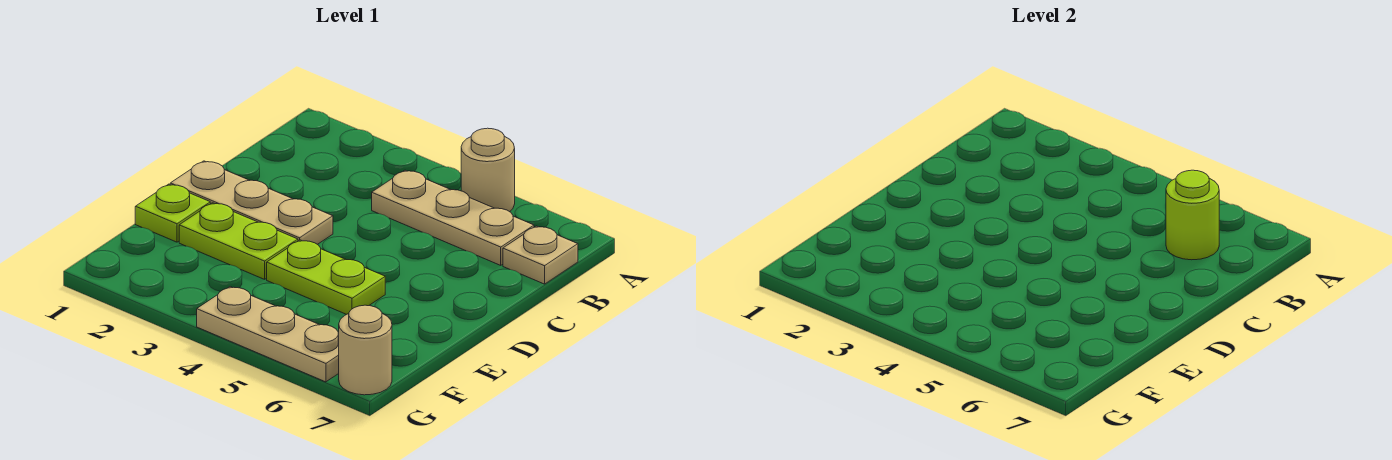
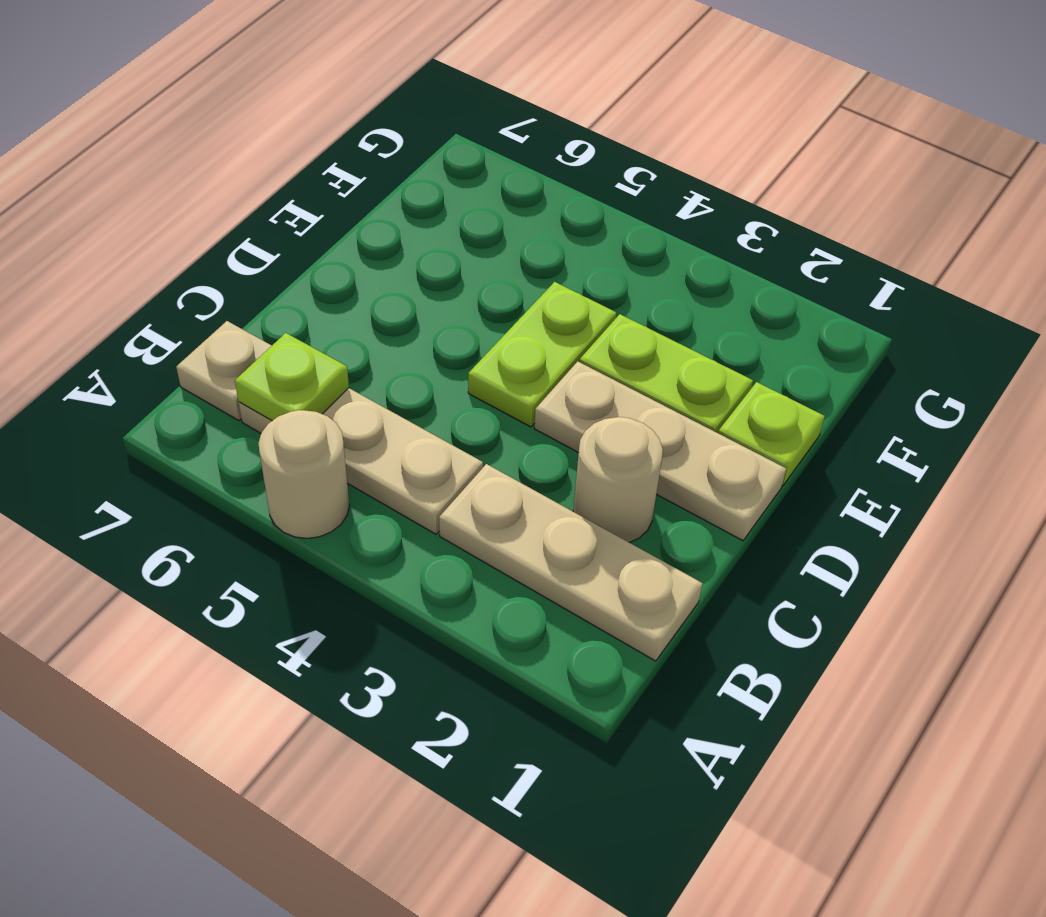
lime round brick B6 level 2 -> lime plate B6 level 2
lime plate E4:E5 level 1 -> lime plate D4:E4 level 1
tan plate G4:G6 level 1 -> tan plate B1:B3 level 1
tan round brick G7 level 1 -> tan round brick C2 level 1

